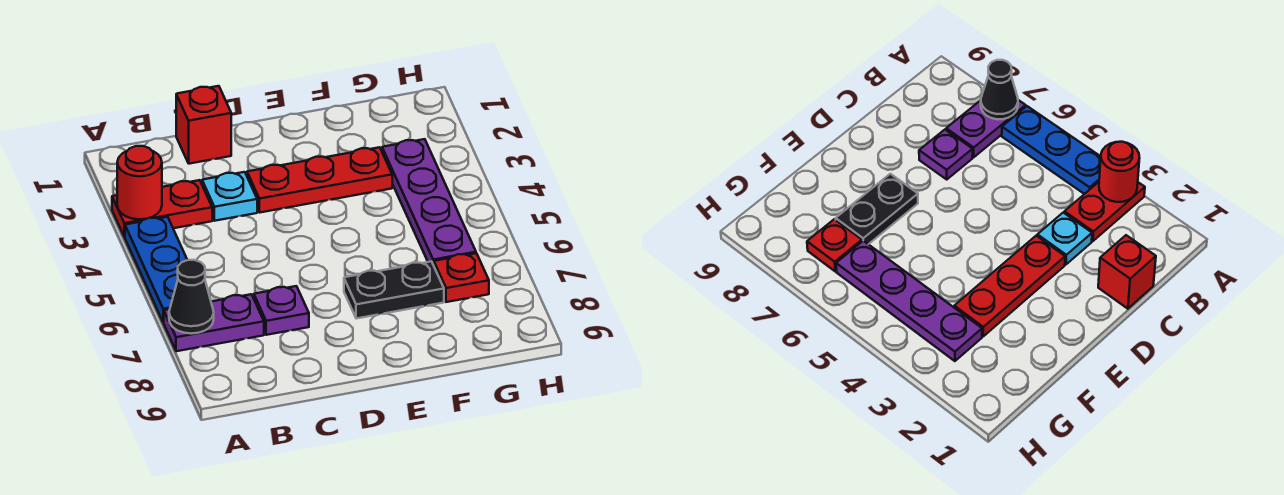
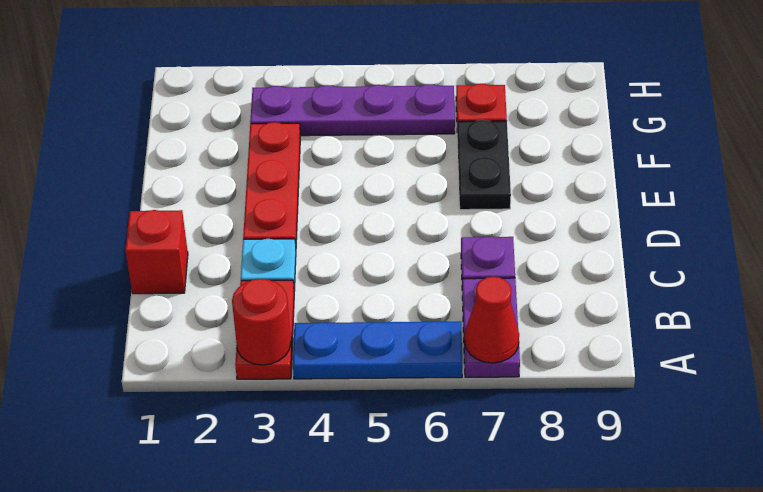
black cone A7 level 2 -> red cone A7 level 2

